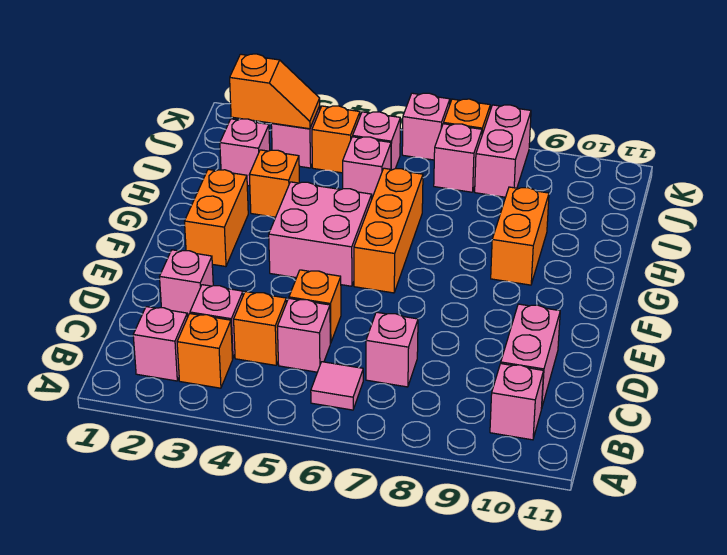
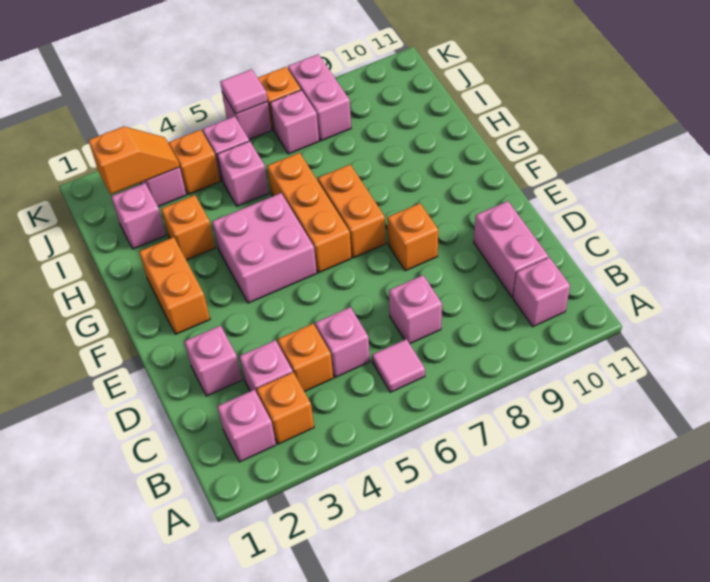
orange brick D5 level 1 -> orange brick E8 level 1
orange brick G9:H9 level 1 -> orange brick F7:G7 level 1
none -> pink tile K6 level 2

